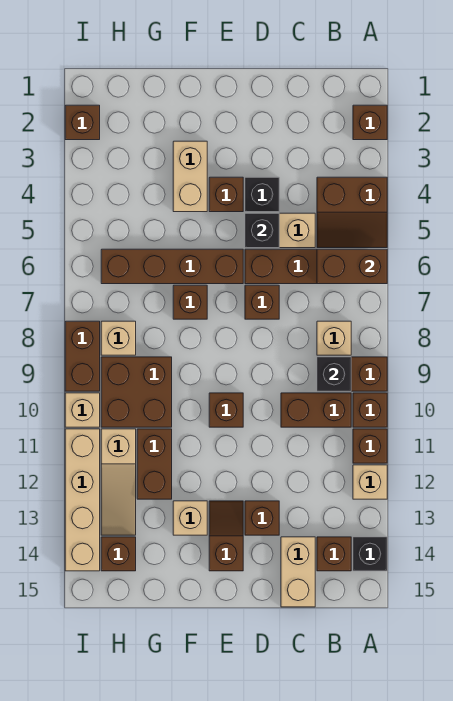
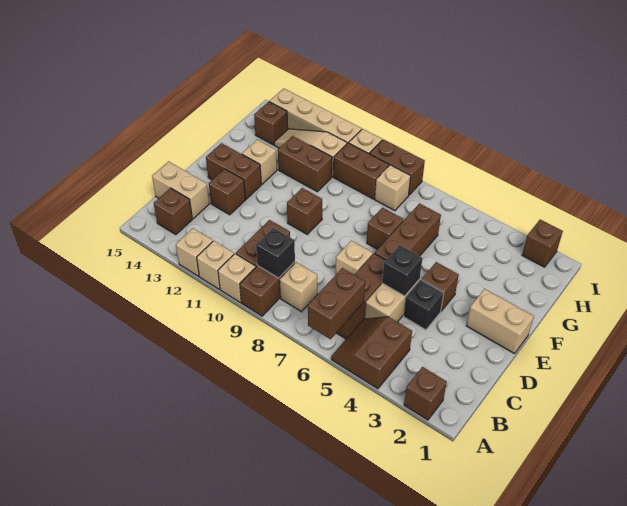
brown brick A10 level 1 -> tan brick A10 level 1
brown brick A11 level 1 -> tan brick A11 level 1
black brick A14 level 1 -> none
brown brick D7 level 1 -> tan brick D7 level 1
brown brick E6:H6 level 1 -> brown brick E6:G6 level 1
brown slope E13:E14 level 1 top 14 -> brown brick E13:E14 level 1
tan brick F3:F4 level 1 -> tan brick E1:E2 level 1
brown brick G9:H10 level 1 -> brown brick H9:H10 level 1

